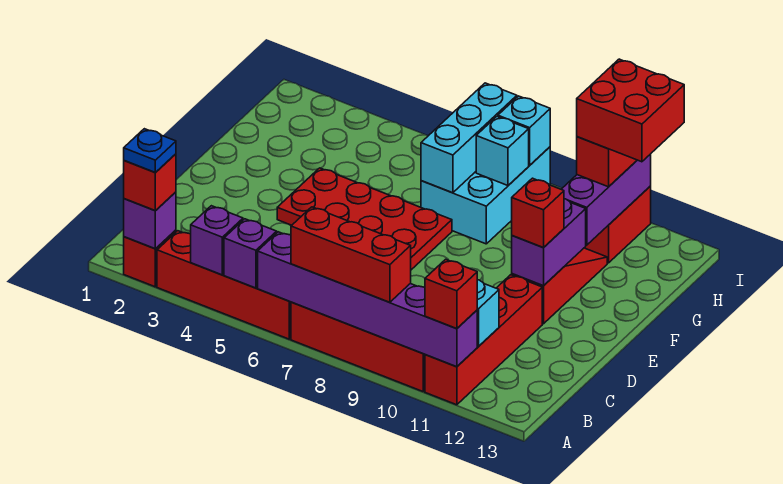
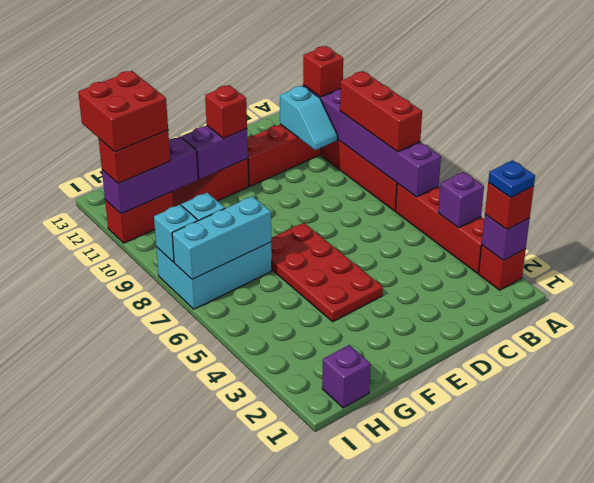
purple brick A5 level 2 -> purple brick H1 level 1

